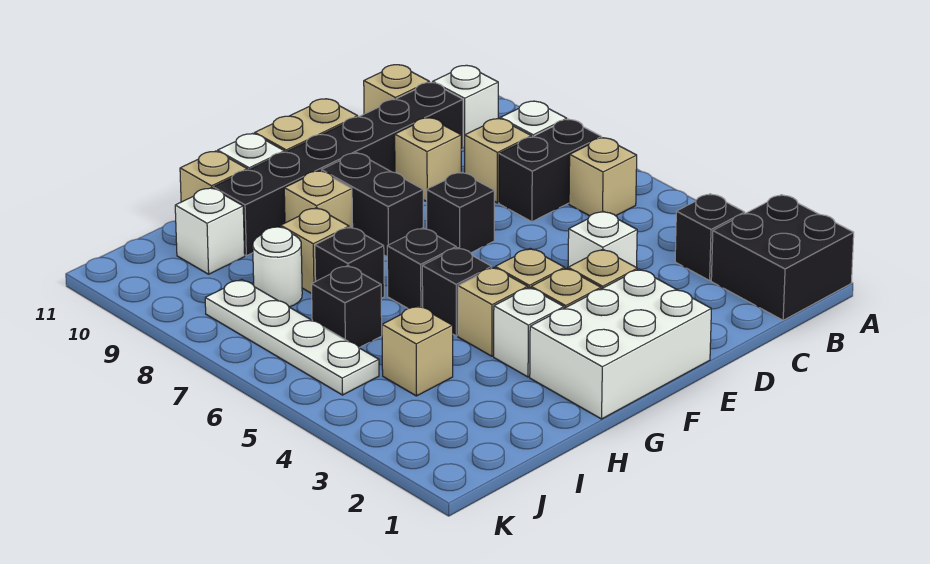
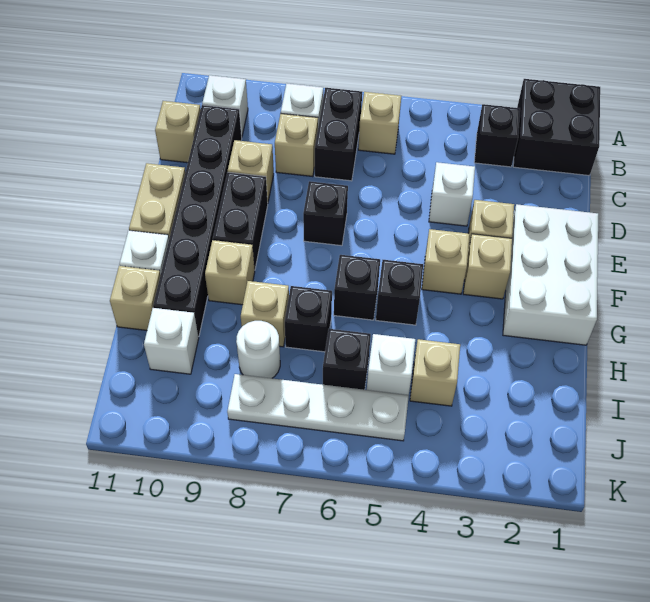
black brick F8:F9 level 1 -> black brick E9:F9 level 1
white brick G3 level 1 -> white brick I5 level 1
tan brick G4 level 1 -> none

